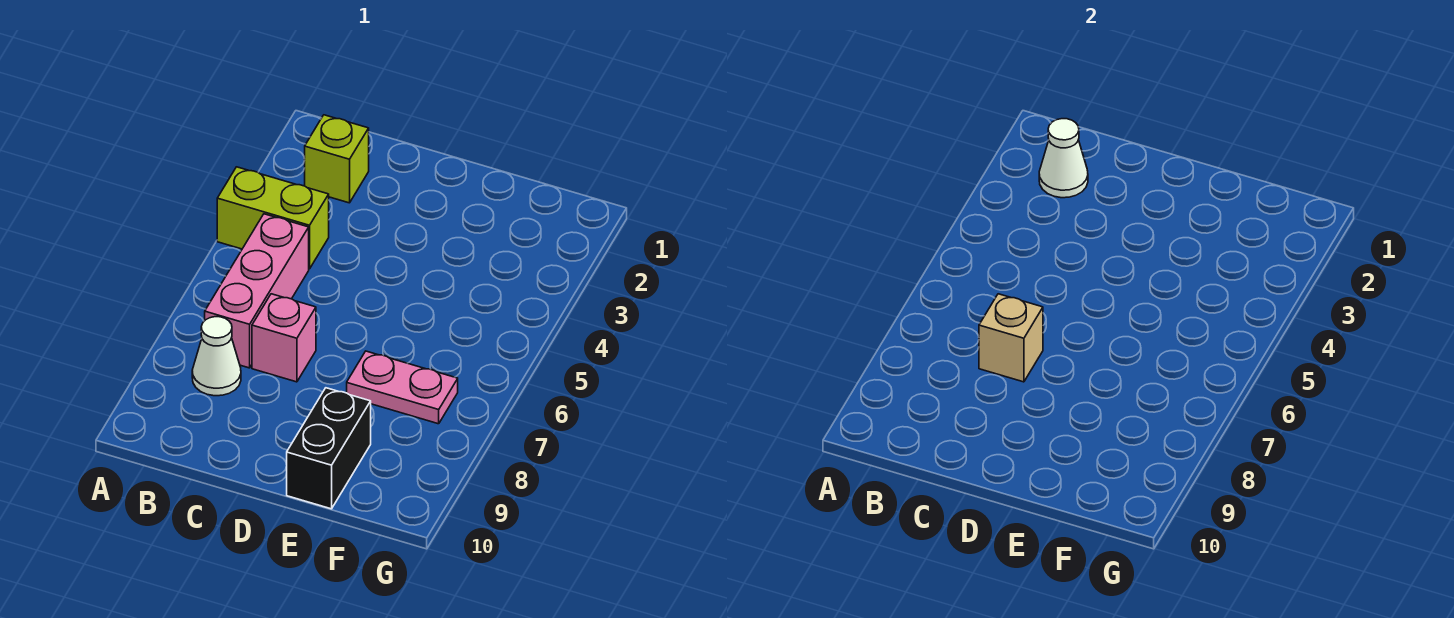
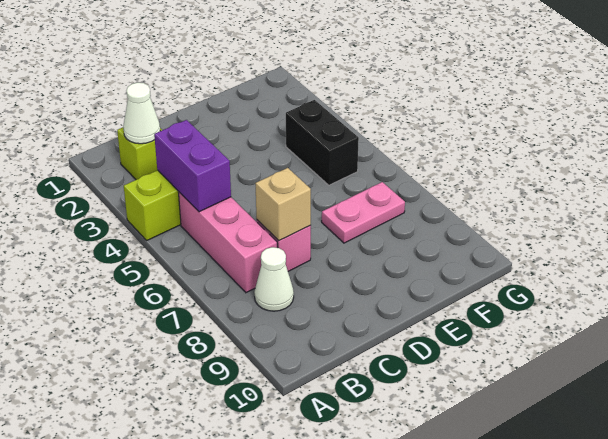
none -> purple brick B4:B5 level 2
black brick E9:E10 level 1 -> black brick F4:F5 level 1

